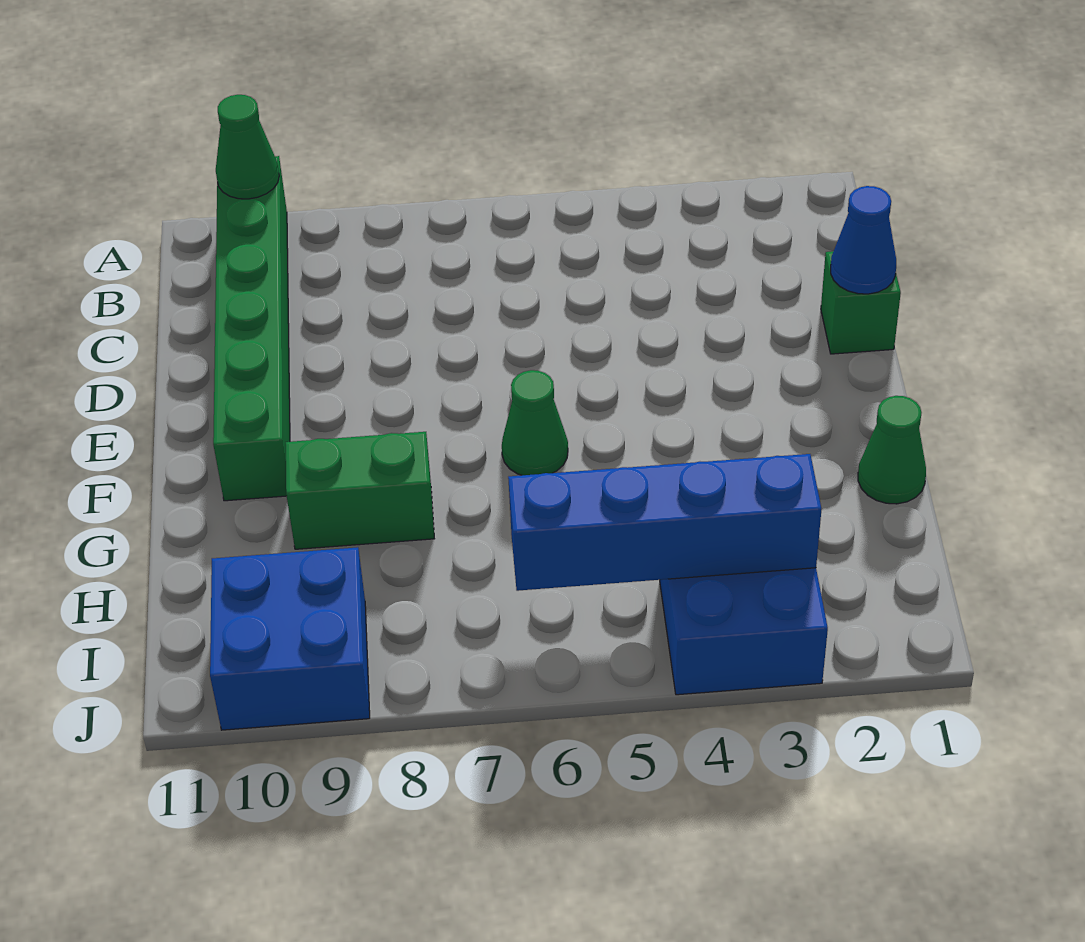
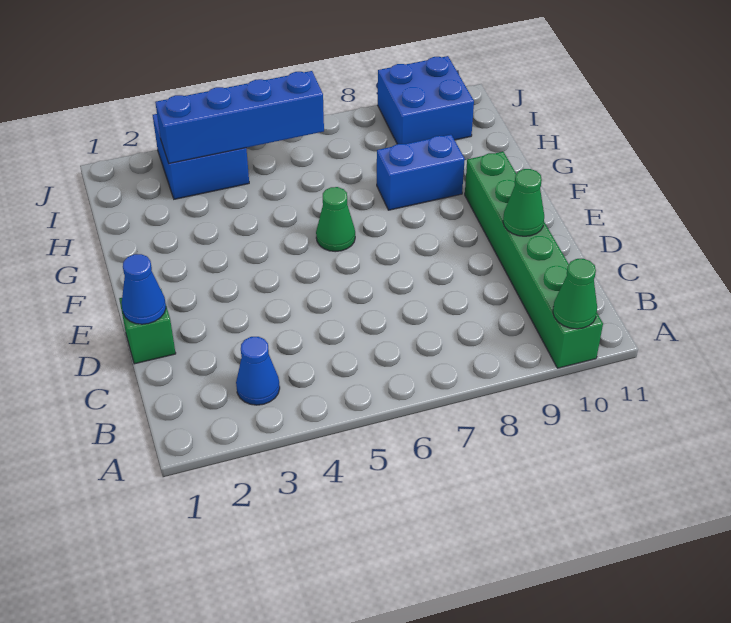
none -> blue cone B3 level 1
green cone G1 level 1 -> green cone D10 level 2
green brick G8:G9 level 1 -> blue brick G8:G9 level 1

